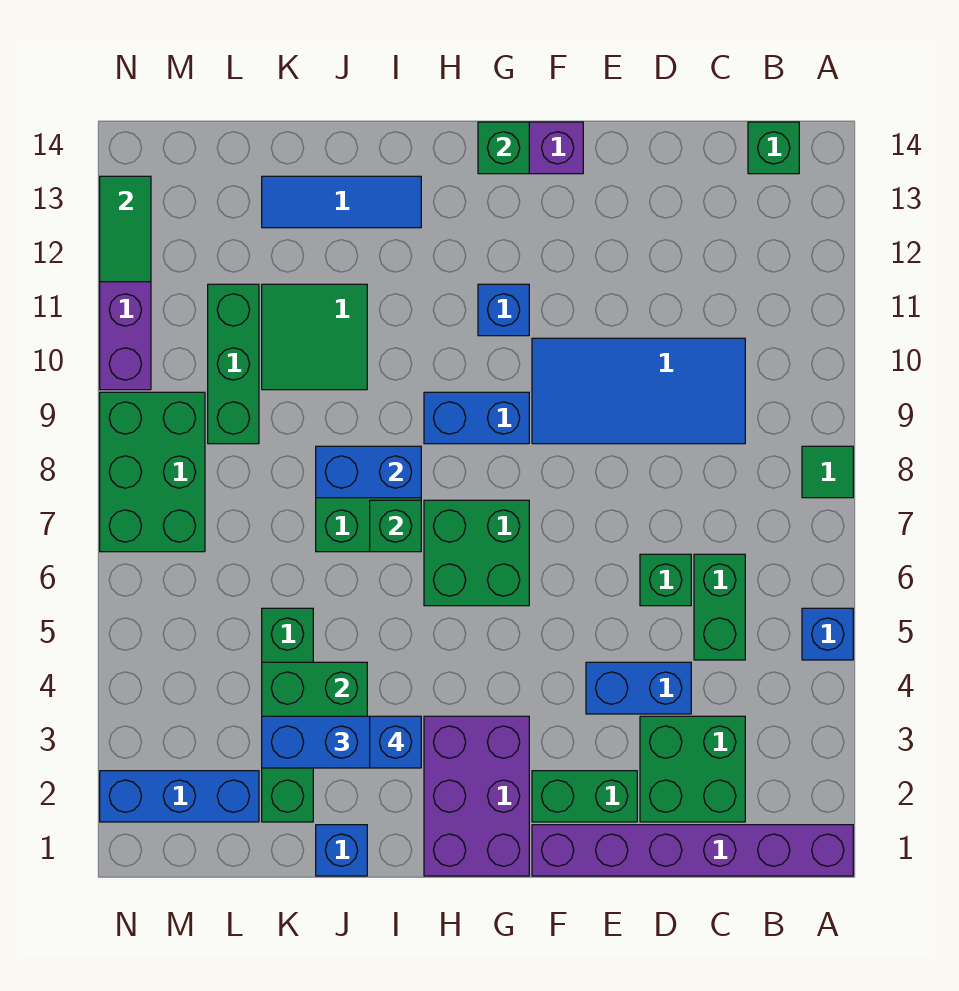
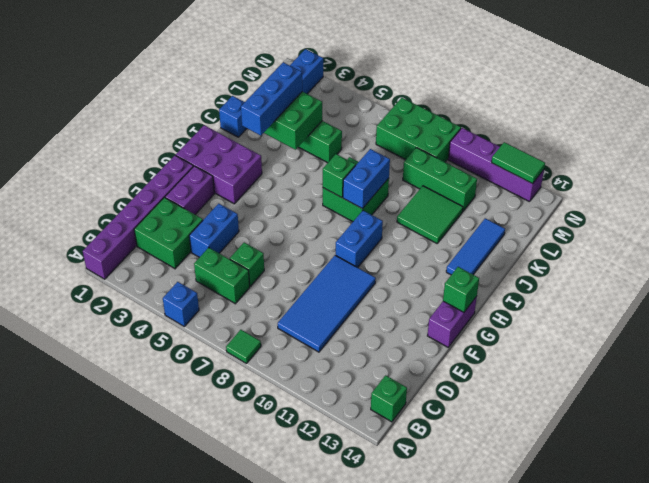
green brick E2:F2 level 1 -> purple brick E2:F2 level 1
green brick G6:H7 level 1 -> none
blue brick G11 level 1 -> none
blue brick I3 level 4 -> none

